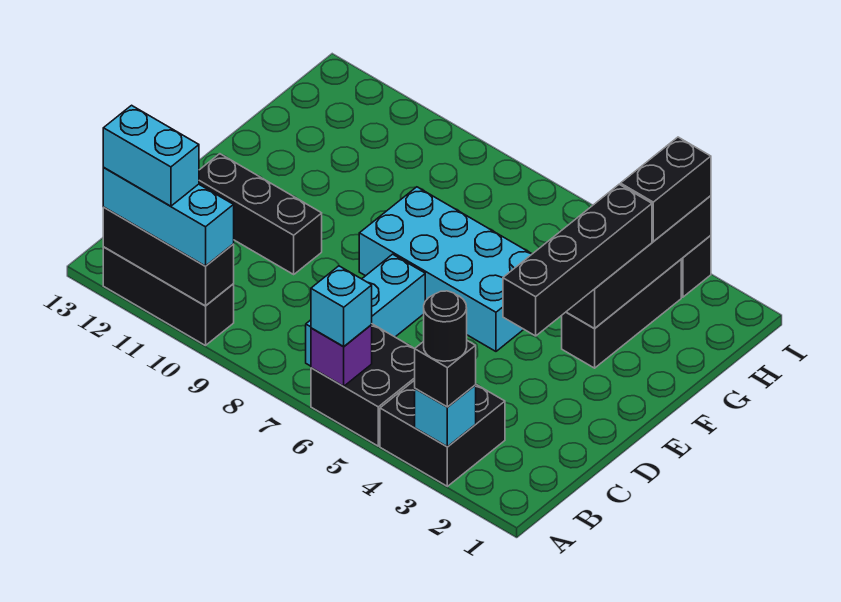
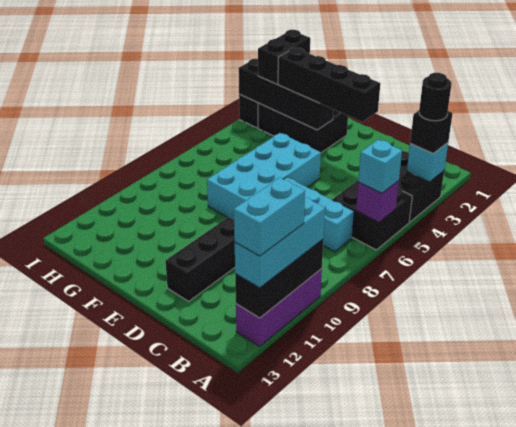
black brick A10:A12 level 1 -> purple brick A10:A12 level 1
black brick F3:H3 level 1 -> black brick F2:H3 level 1
black brick H3:I3 level 3 -> black brick H2:H3 level 3

